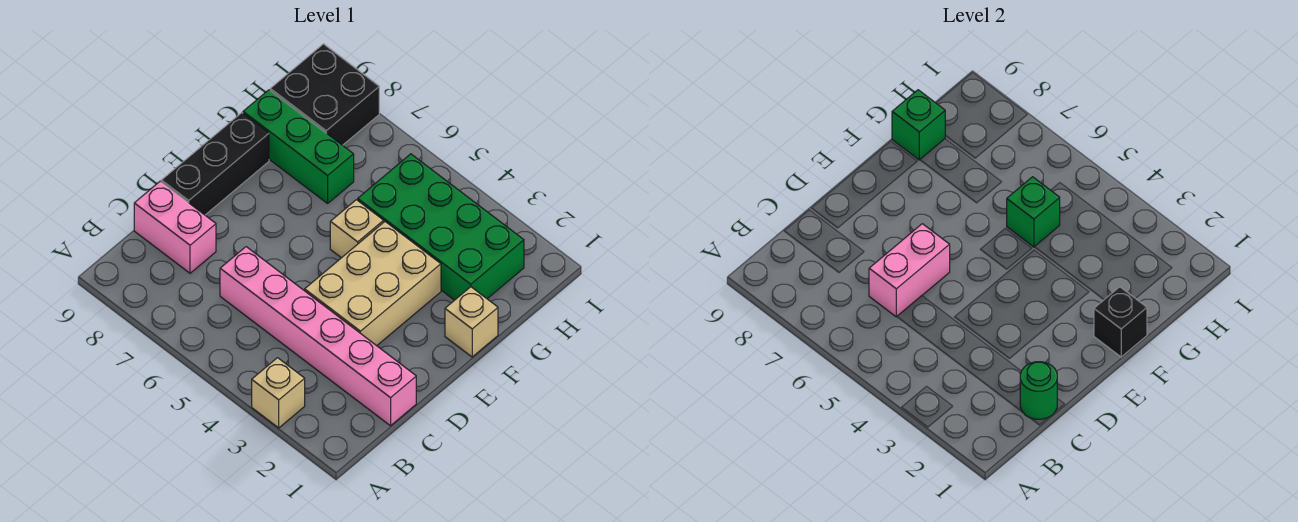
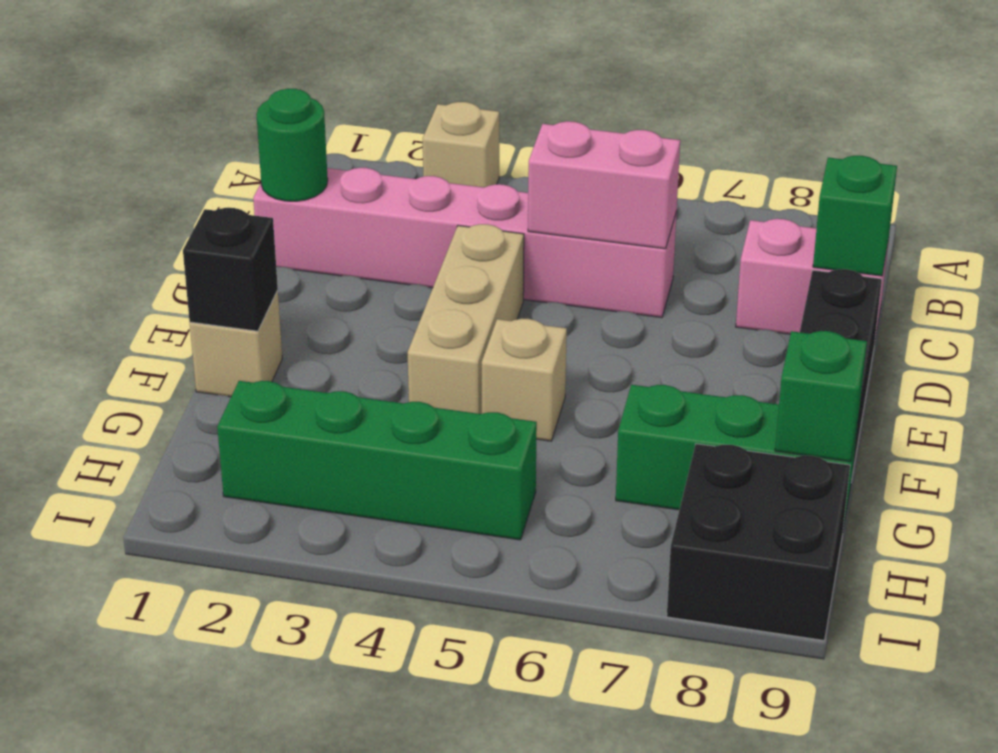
pink brick C6:D6 level 2 -> pink brick C5:C6 level 2
tan brick D3:F4 level 1 -> tan brick D4:F4 level 1
green brick G2:H5 level 1 -> green brick H2:H5 level 1
green brick G5 level 2 -> green brick C9 level 2

